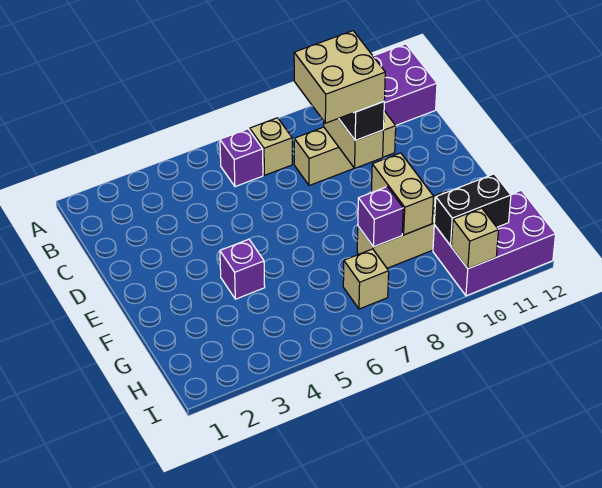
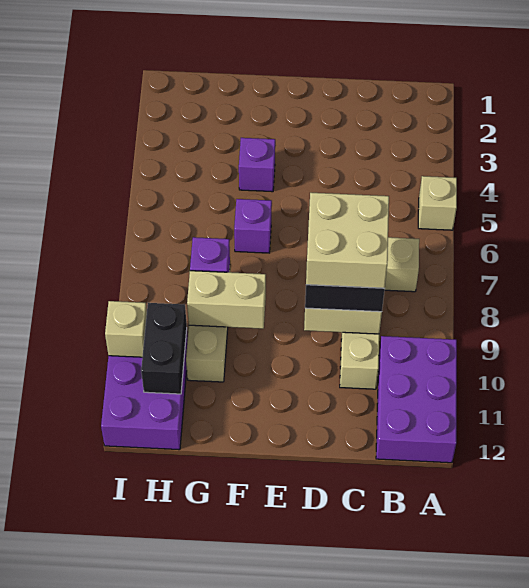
purple brick B6 level 1 -> purple brick F6 level 1
tan brick H7 level 1 -> tan brick A5 level 1

